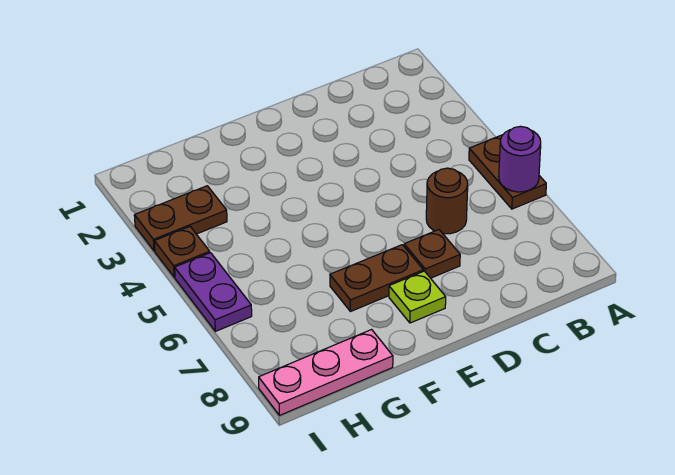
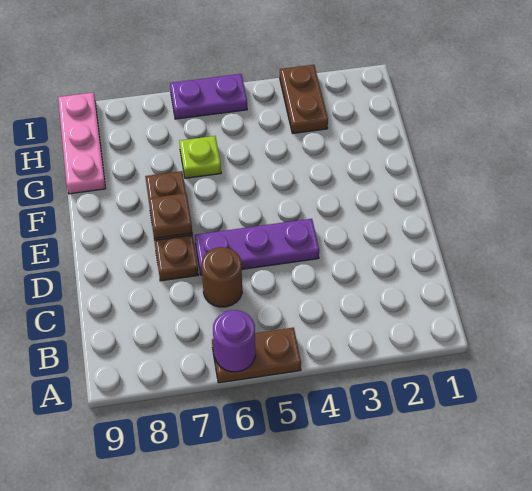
none -> purple plate D4:D6 level 1
lime plate E8 level 1 -> lime plate G6 level 1
brown plate I4 level 1 -> brown plate E7 level 2

